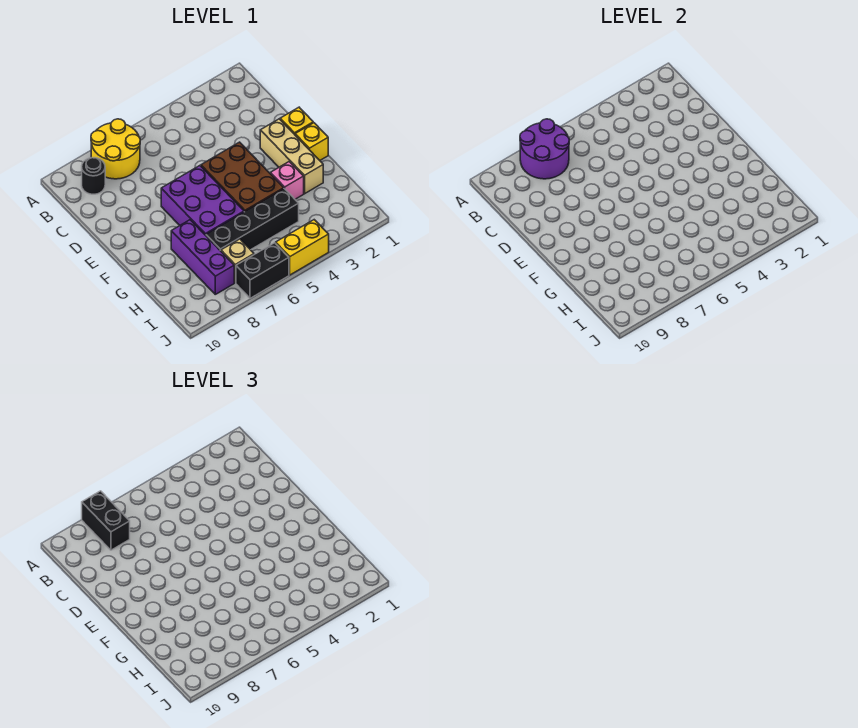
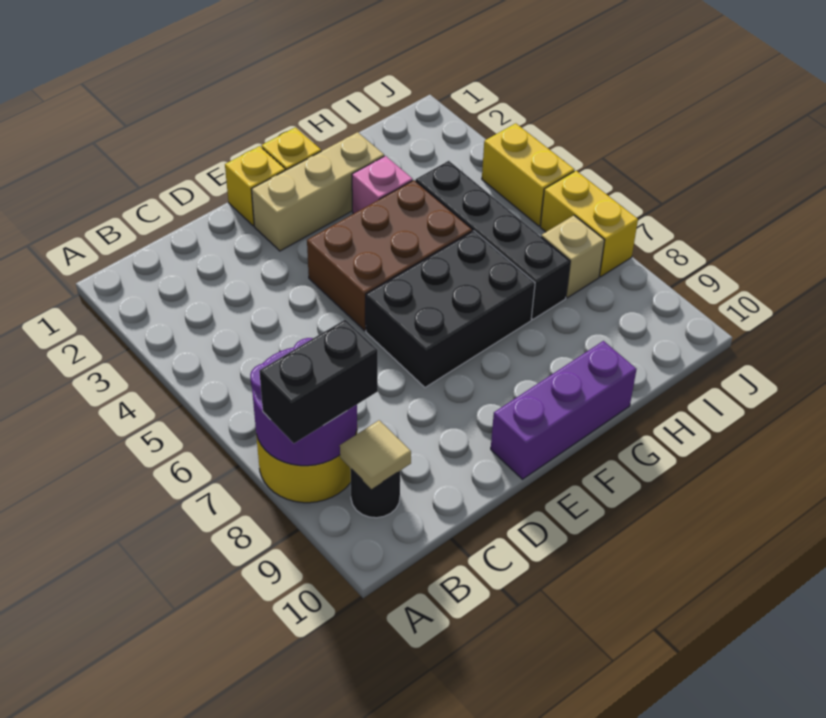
none -> tan tile B9 level 2
purple brick E6:G7 level 1 -> black brick E6:G7 level 1
purple brick G8:I8 level 1 -> purple brick E10:G10 level 1
black brick J6:J7 level 1 -> yellow brick J6:J7 level 1

